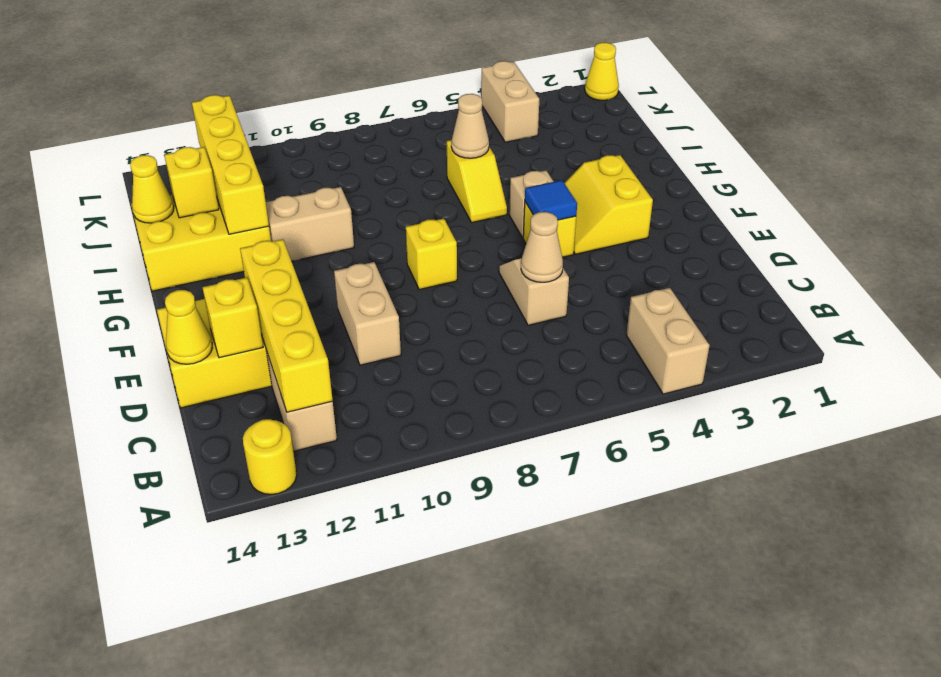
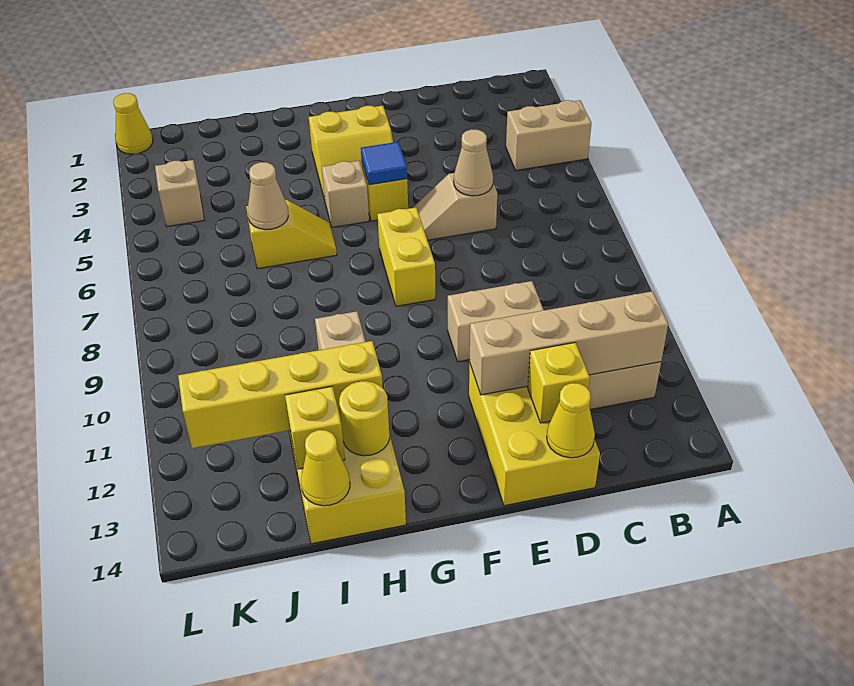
yellow round brick A13 level 1 -> yellow round brick H13 level 2
yellow brick B12:E12 level 2 -> tan brick B12:E12 level 2
yellow brick F8 level 1 -> yellow brick F7:F8 level 1
tan brick K4:L4 level 1 -> tan brick K4 level 1

